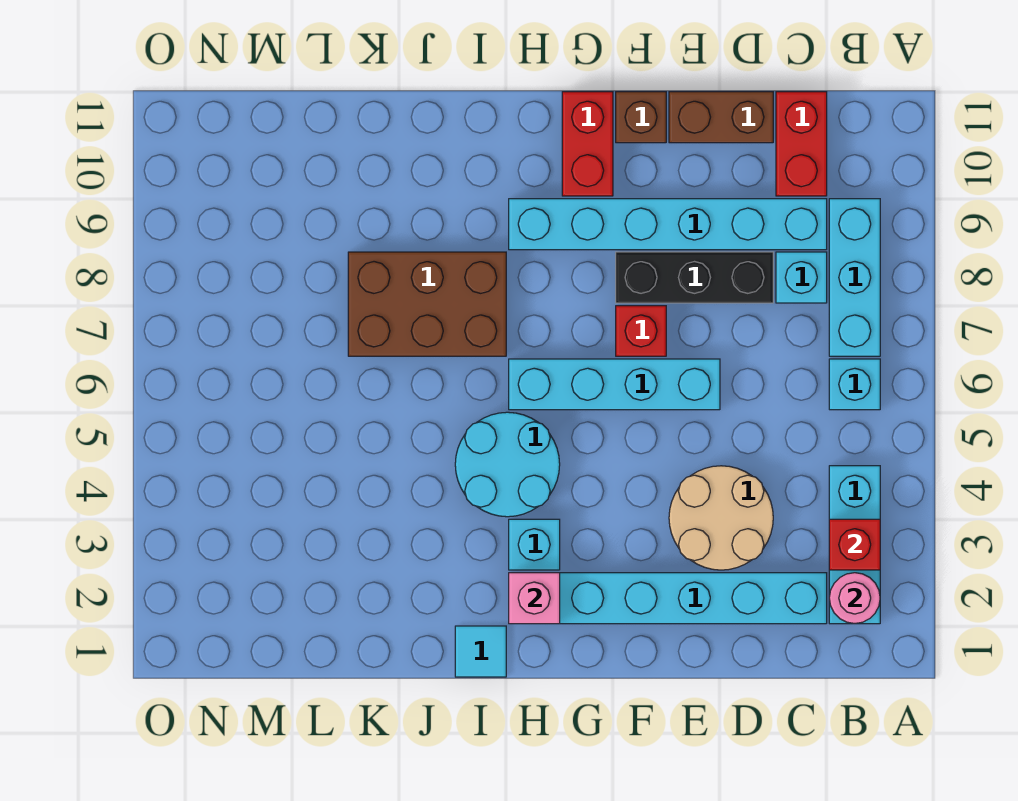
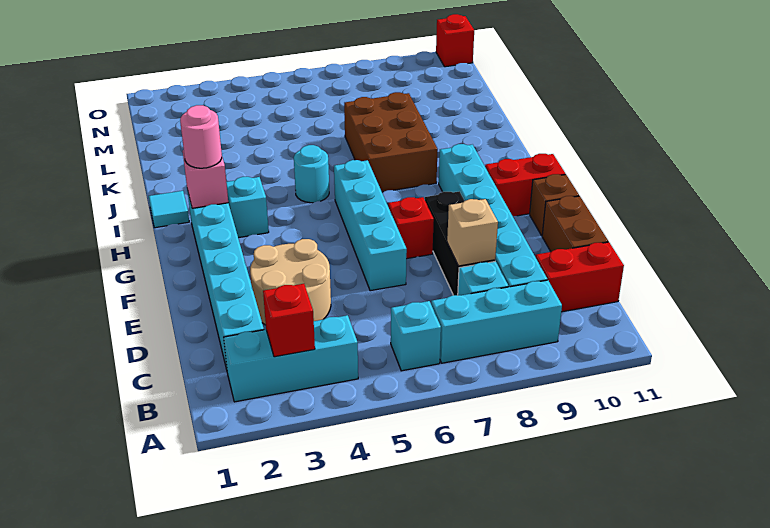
pink round brick B2 level 2 -> pink round brick H2 level 3
none -> tan brick D8 level 2
cyan round brick H4:I5 level 1 -> cyan round brick I5 level 1
none -> red brick O11 level 1

